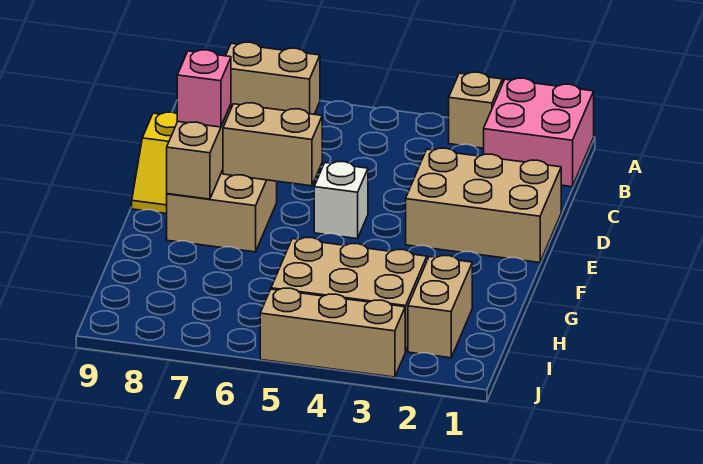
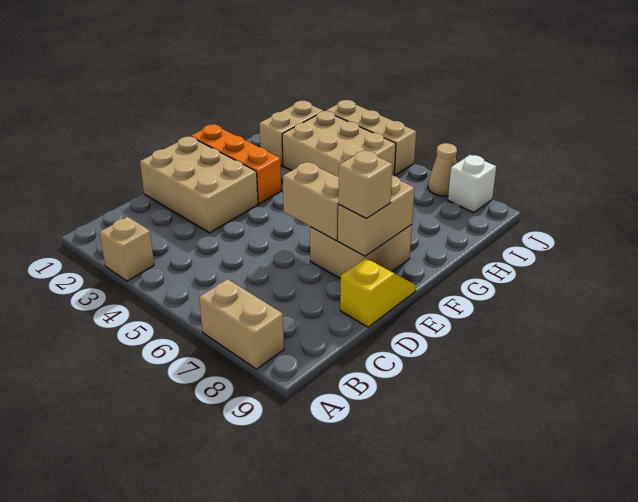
pink brick A1:B2 level 1 -> none
white brick E5 level 1 -> white brick J8 level 1
pink brick E8 level 3 -> tan brick E8 level 3
none -> orange brick F1:F3 level 1
none -> tan cone J7 level 1

